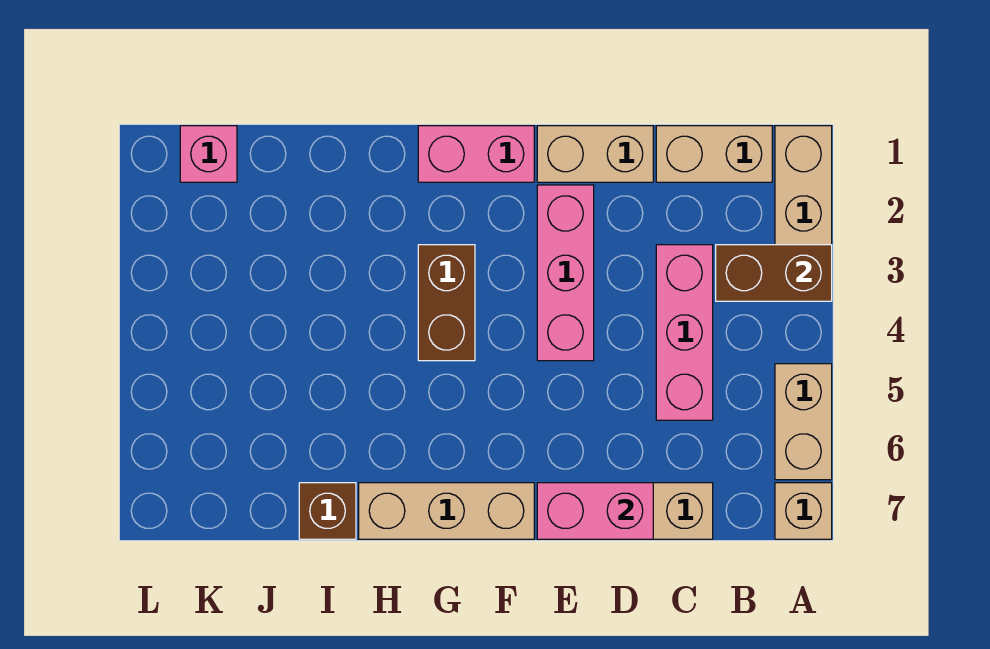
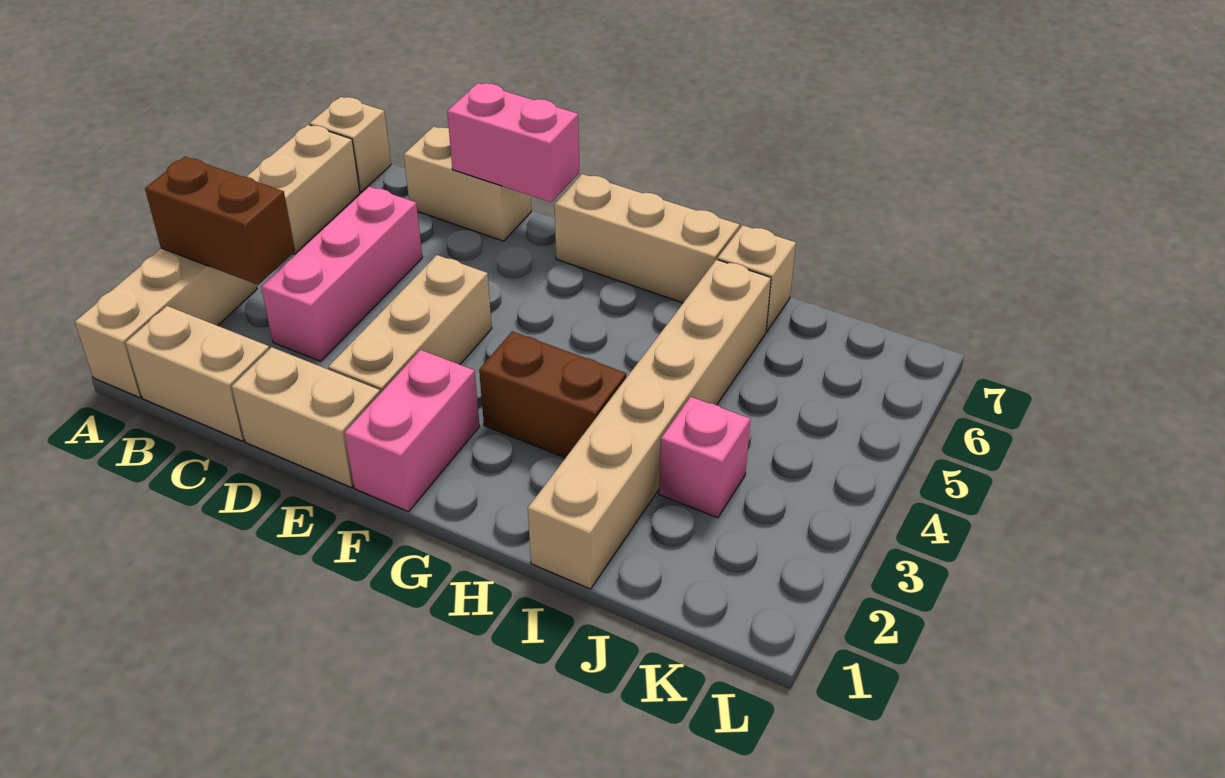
pink brick E2:E4 level 1 -> tan brick E2:E4 level 1
pink brick F1:G1 level 1 -> pink brick F1:F2 level 1
brown brick G3:G4 level 1 -> brown brick G3:H3 level 1
none -> tan brick I1:I6 level 1
brown brick I7 level 1 -> tan brick I7 level 1
pink brick K1 level 1 -> pink brick J3 level 1

